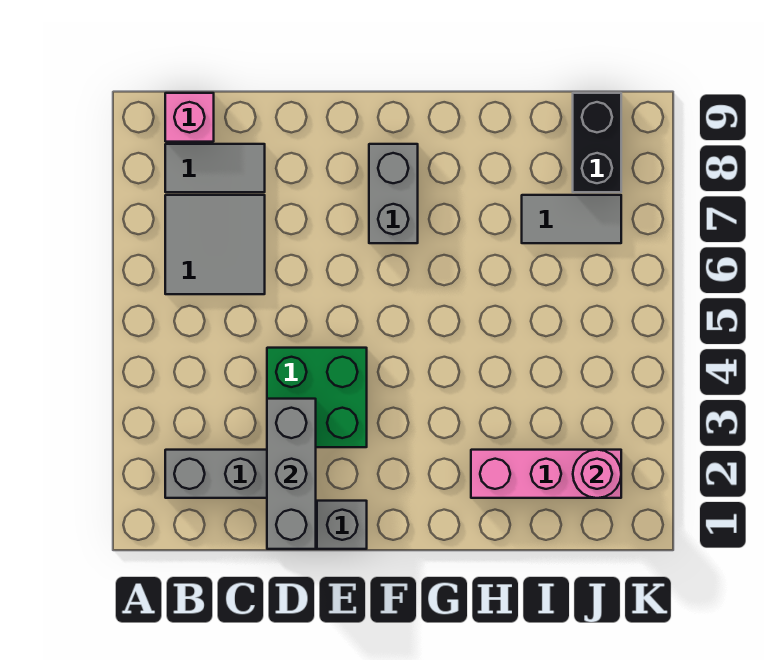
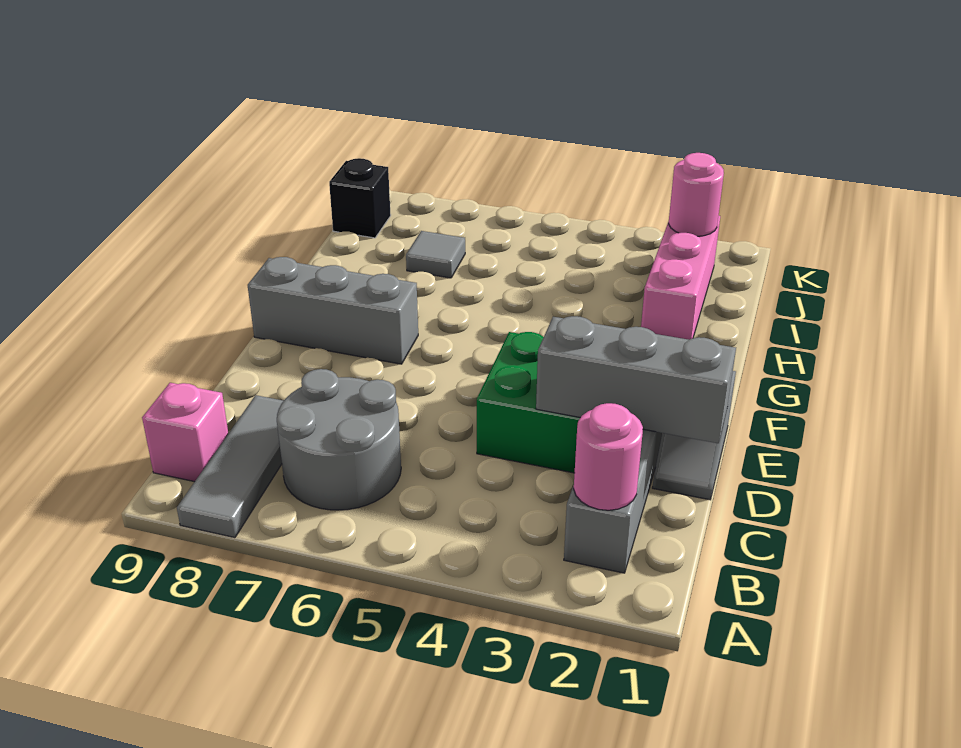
none -> pink round brick B2 level 2
grey tile B6:C7 level 1 -> grey round brick B6:C7 level 1
grey tile B8:C8 level 1 -> grey tile A8:C8 level 1
grey brick F7:F8 level 1 -> grey brick F7:F9 level 1
grey tile I7:J7 level 1 -> grey tile I7 level 1
black brick J8:J9 level 1 -> black brick J9 level 1

